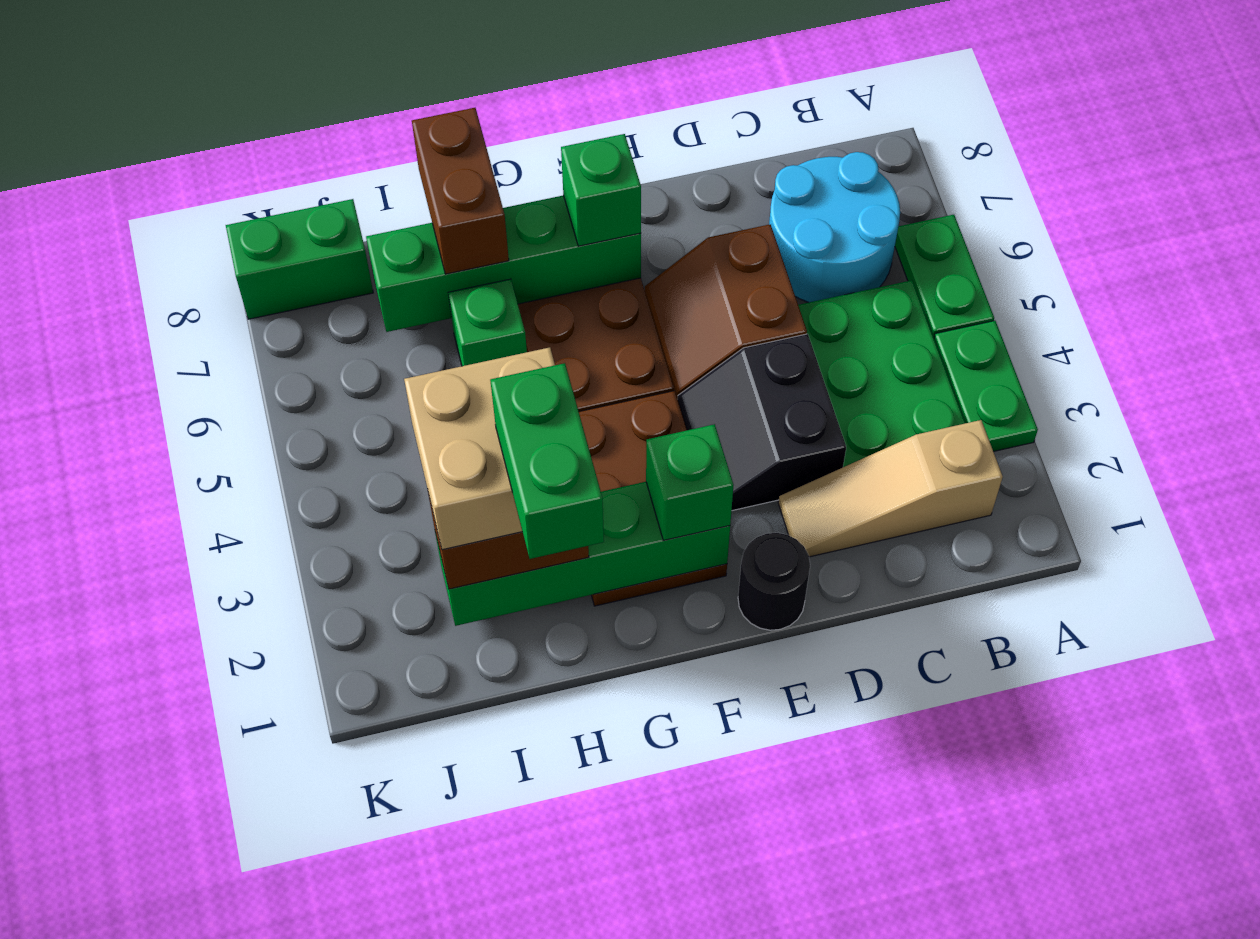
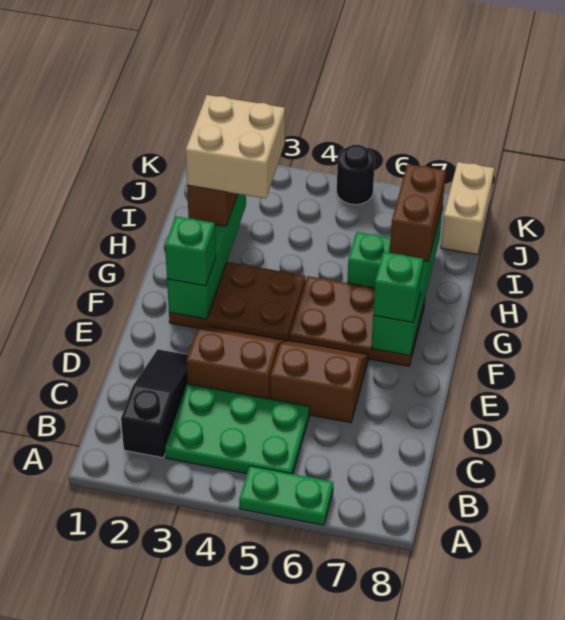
green plate A3:A4 level 1 -> none
tan slope B2:D2 level 1 top B -> black slope B2:D2 level 1 top B
cyan round brick B6:C7 level 1 -> none
black slope D3:E4 level 1 top D -> brown slope D3:E4 level 1 top D
black round brick E1 level 1 -> black round brick K5 level 1
green brick H1:H2 level 5 -> none
brown brick H7:H8 level 3 -> brown brick H7:I7 level 3
green brick J8:K8 level 1 -> tan brick J8:K8 level 1

